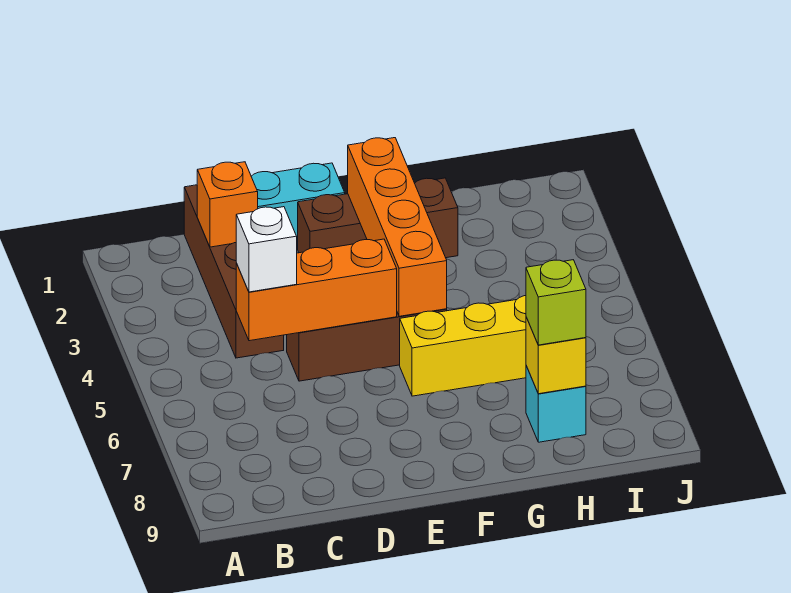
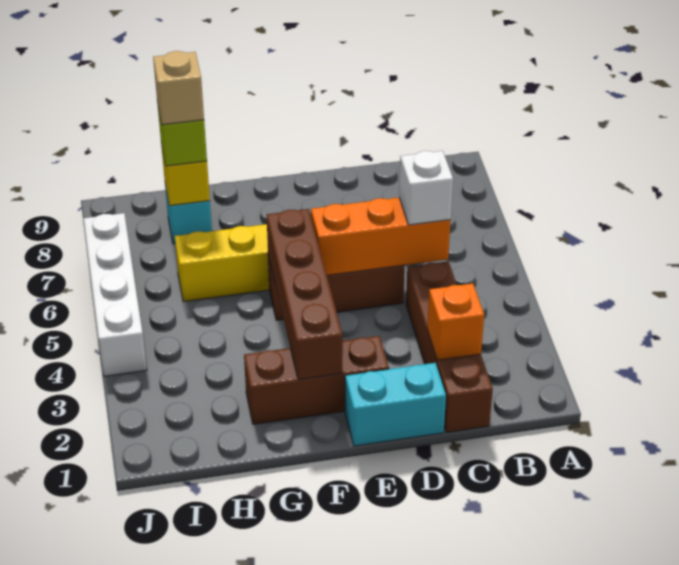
orange brick F2:F5 level 2 -> brown brick F2:F5 level 2
none -> tan brick H8 level 4
none -> white brick J4:J7 level 1

